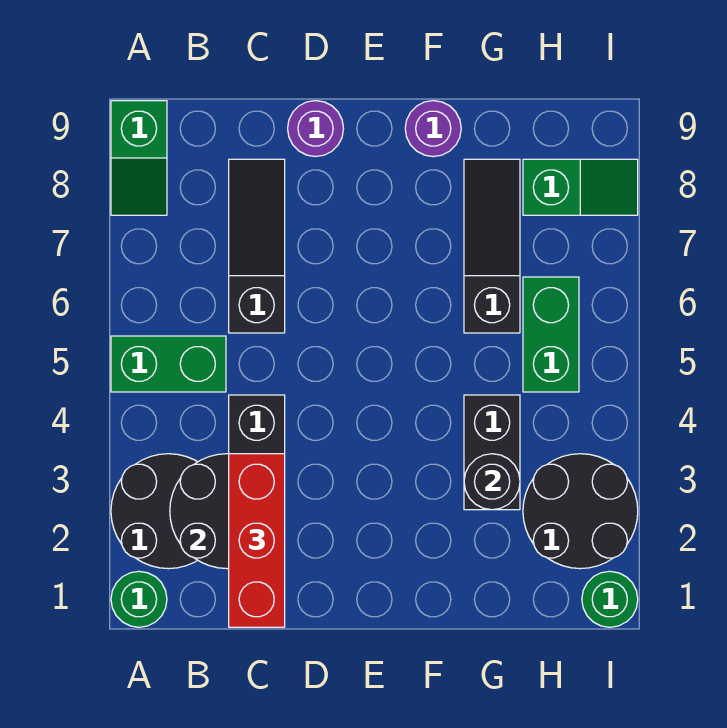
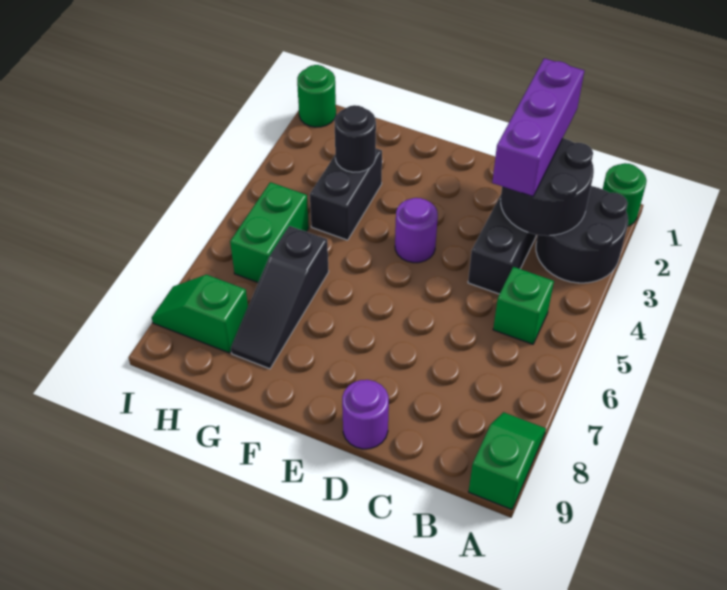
green brick A5:B5 level 1 -> green brick B5 level 1
red brick C1:C3 level 3 -> purple brick C1:C3 level 3
black slope C6:C8 level 1 top 6 -> none
purple round brick F9 level 1 -> purple round brick E4 level 1
black round brick H2:I3 level 1 -> none

